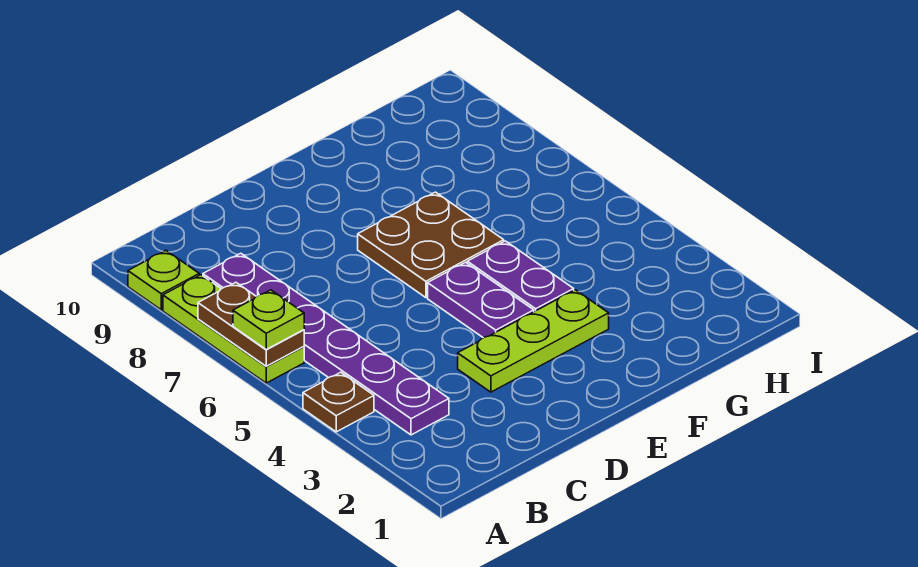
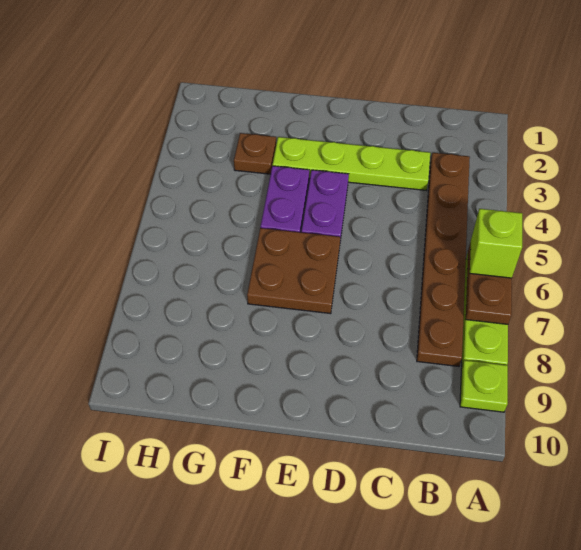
brown plate A4 level 1 -> brown plate G3 level 1
lime plate A6 level 3 -> lime brick A6 level 3
purple plate B3:B8 level 1 -> brown plate B3:B8 level 1
lime plate D3:F3 level 1 -> lime plate C3:F3 level 1

